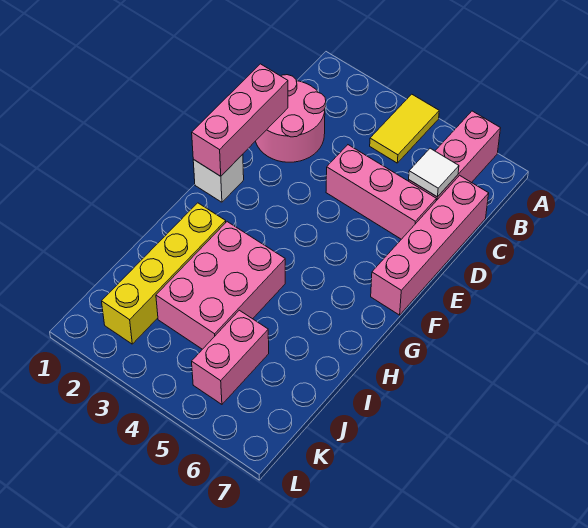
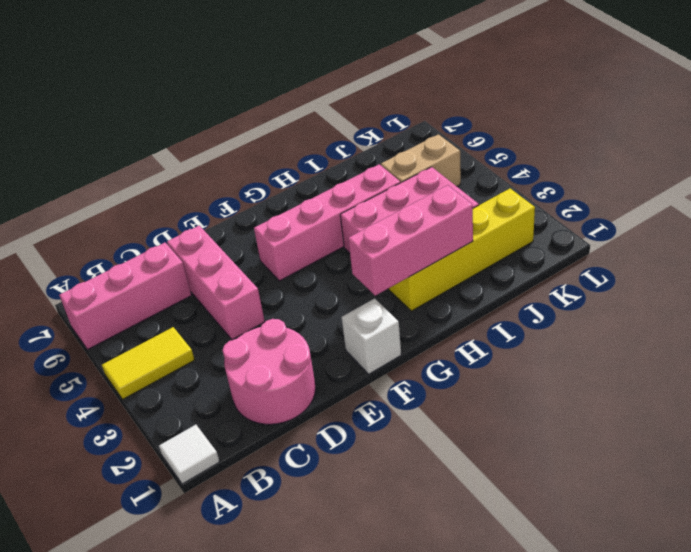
white tile C6 level 2 -> white tile A1 level 1
pink brick C7:F7 level 1 -> pink brick F5:I5 level 1
pink brick D1:F1 level 2 -> pink brick G2:I2 level 2
pink brick J5:K5 level 1 -> tan brick J5:K5 level 1

